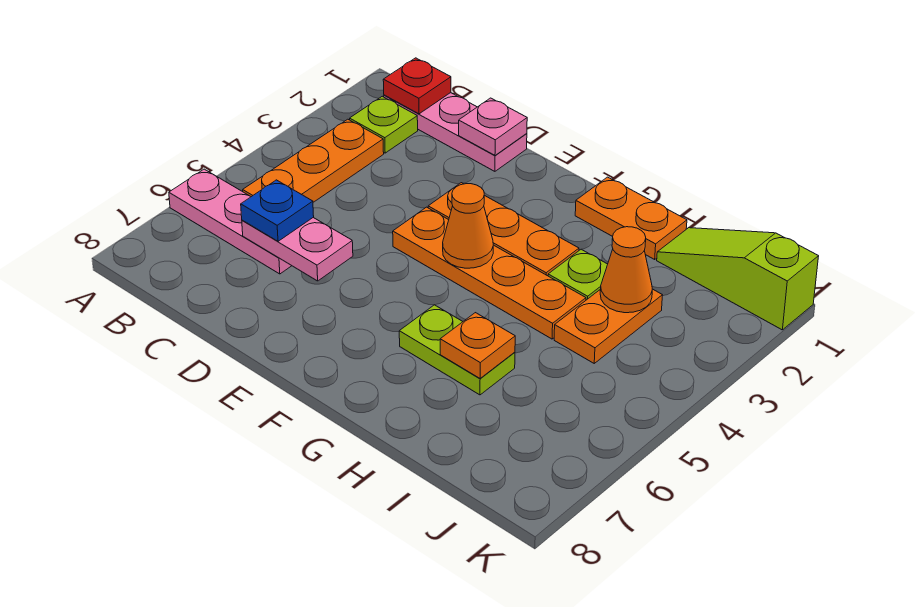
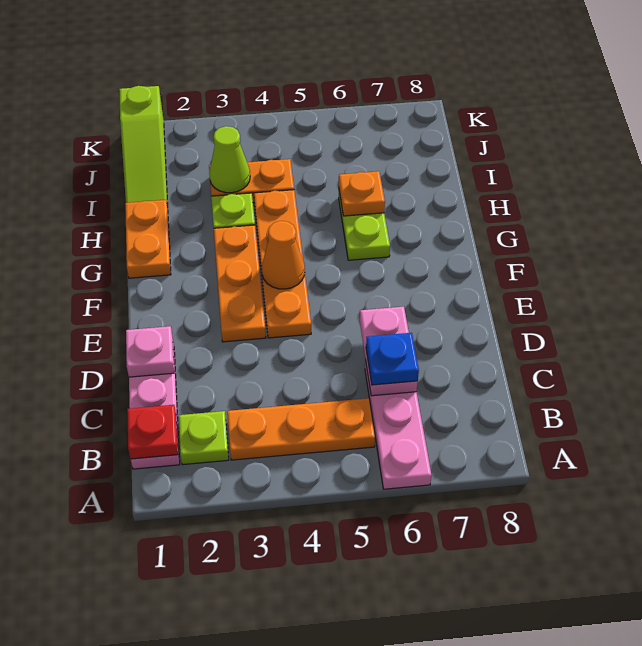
orange cone I3 level 2 -> lime cone I3 level 2

